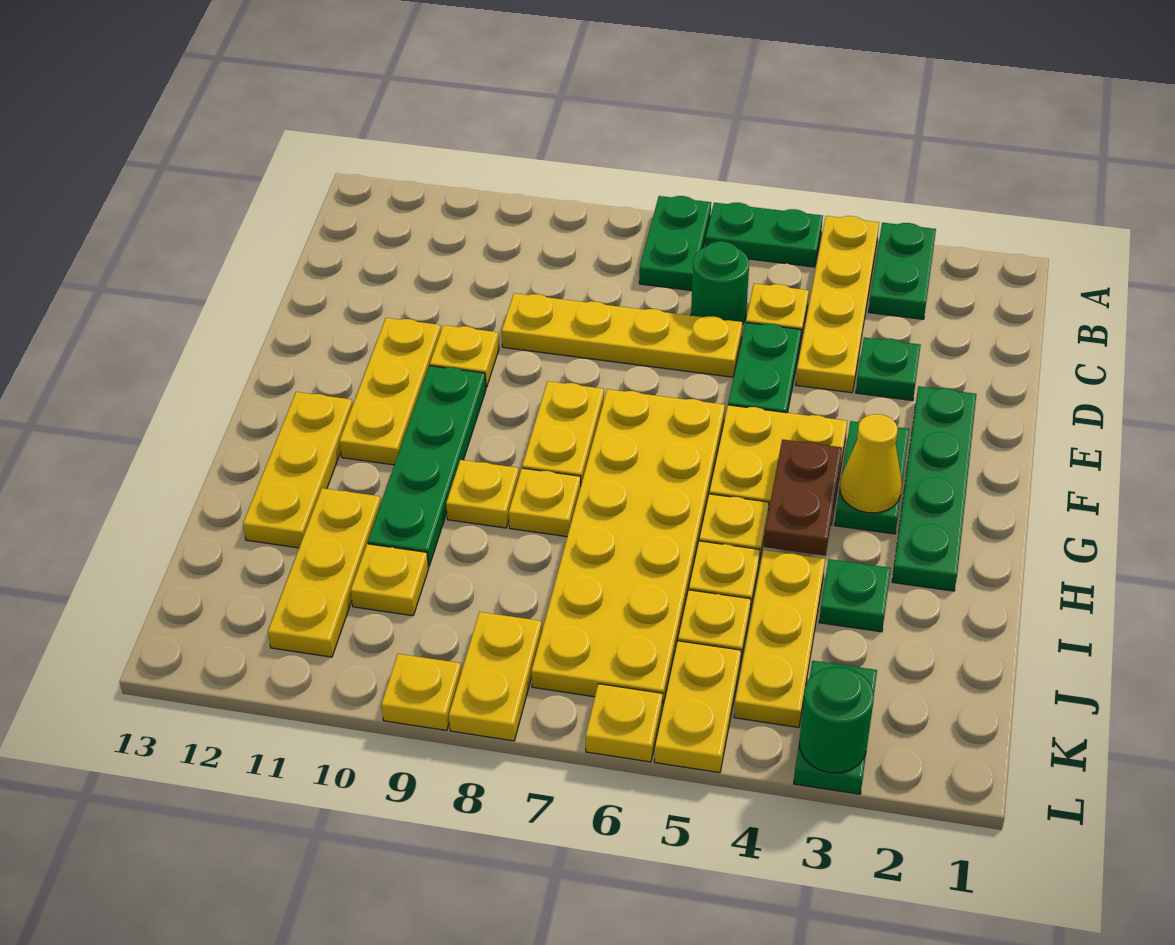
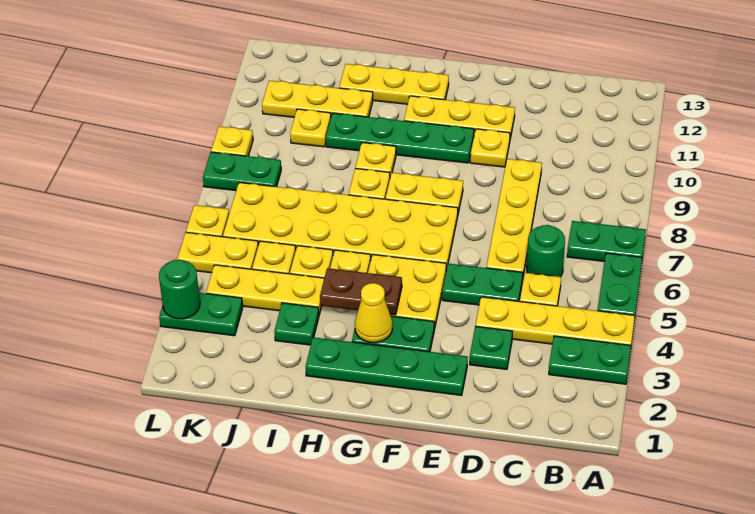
yellow plate K8:L8 level 1 -> green plate K8:L8 level 1

